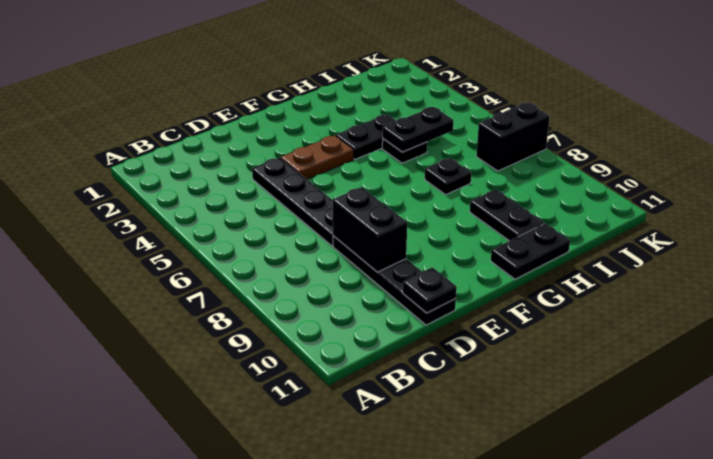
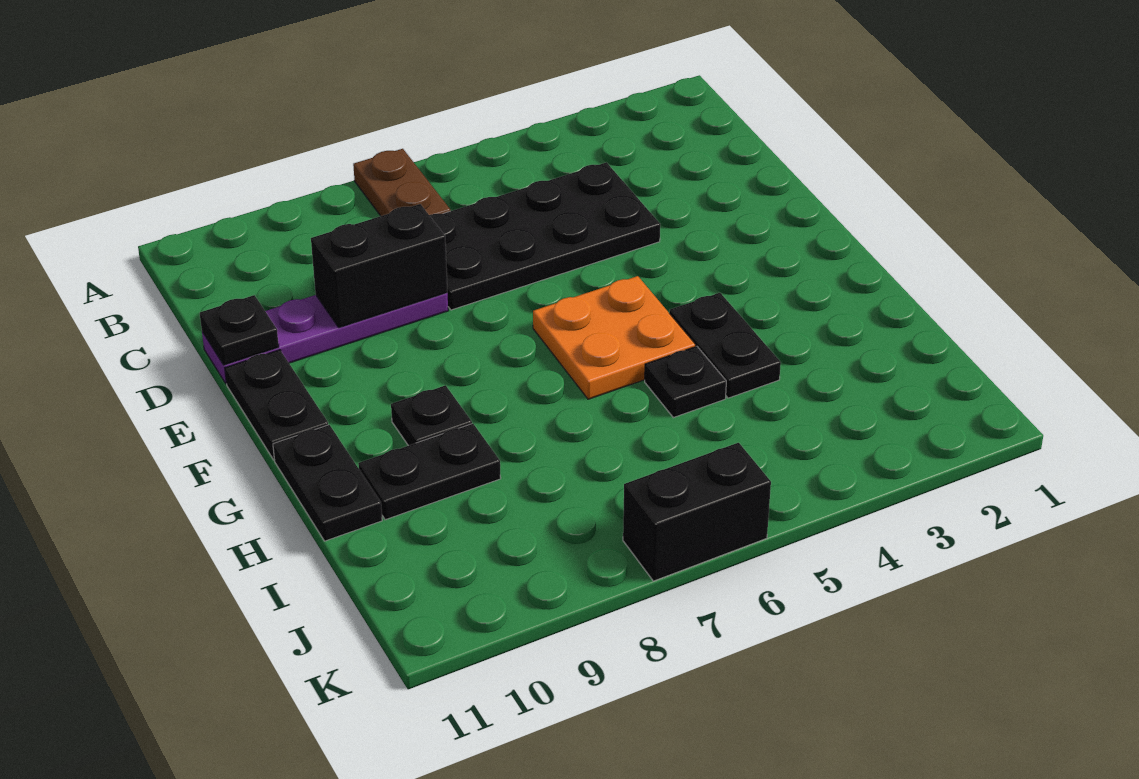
black plate D4:D7 level 1 -> black plate C4:D7 level 1
black plate D8:D11 level 1 -> purple plate D8:D11 level 1
brown plate E4:F4 level 1 -> brown plate A7:B7 level 1
none -> orange plate F5:G6 level 1
black plate H5:I5 level 2 -> black plate E11:F11 level 1
black plate H7 level 1 -> black plate G9 level 1
black brick J7:K7 level 1 -> black brick K6:K7 level 1

